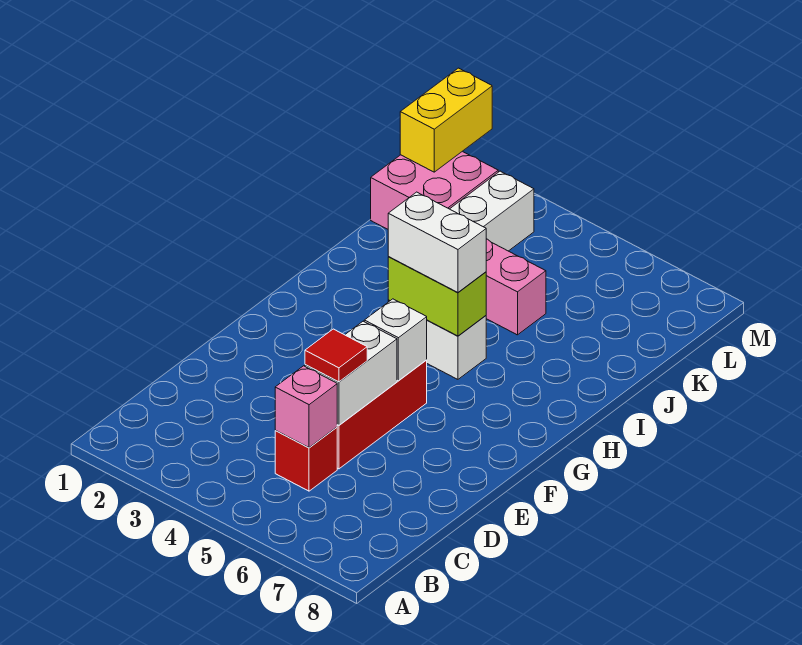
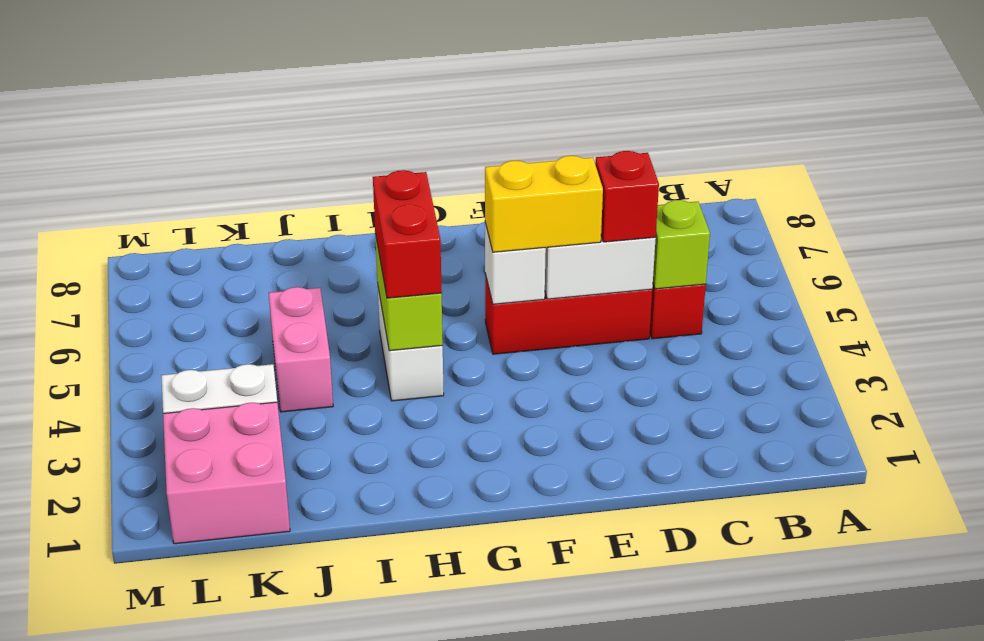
pink brick C5 level 2 -> lime brick C5 level 2
red tile D5 level 3 -> red brick D5 level 3
white brick H4:H5 level 3 -> red brick H4:H5 level 3
yellow brick L1:M1 level 2 -> yellow brick E5:F5 level 3

